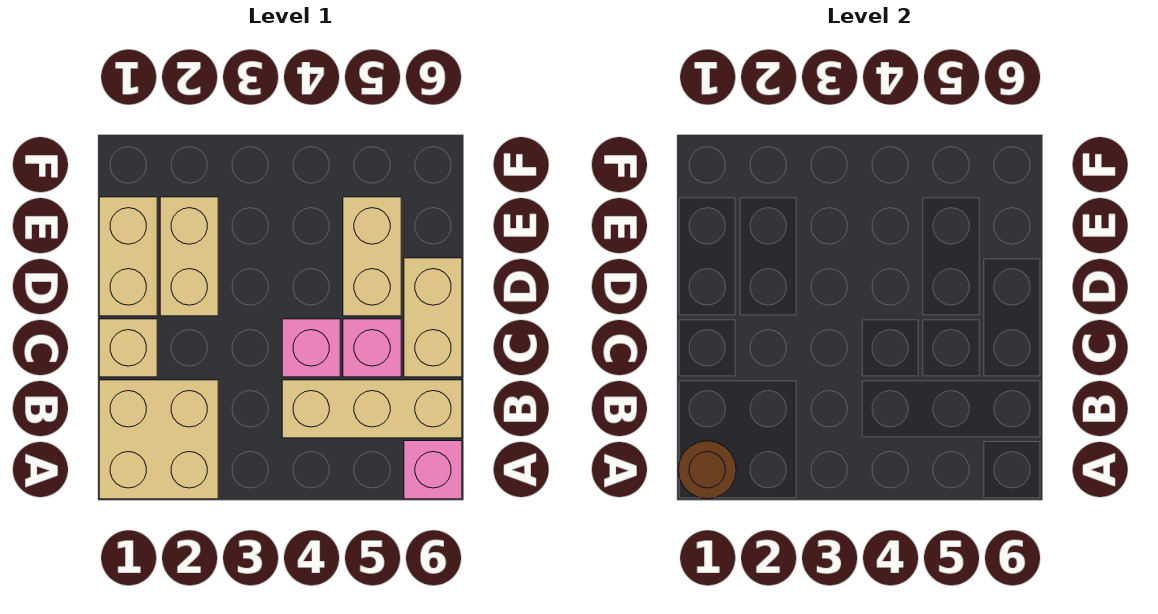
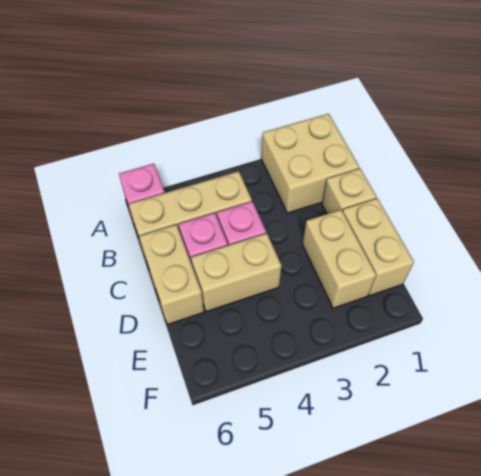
brown round brick A1 level 2 -> none
tan brick D5:E5 level 1 -> tan brick D4:D5 level 1

